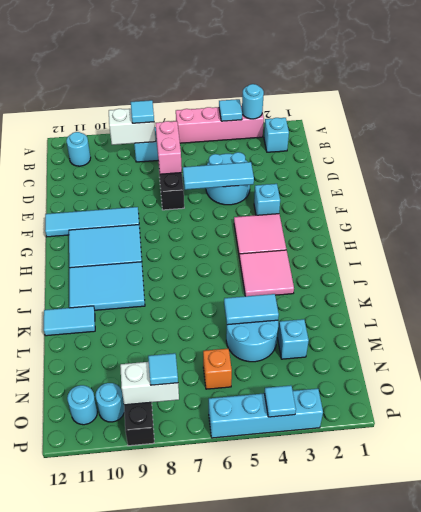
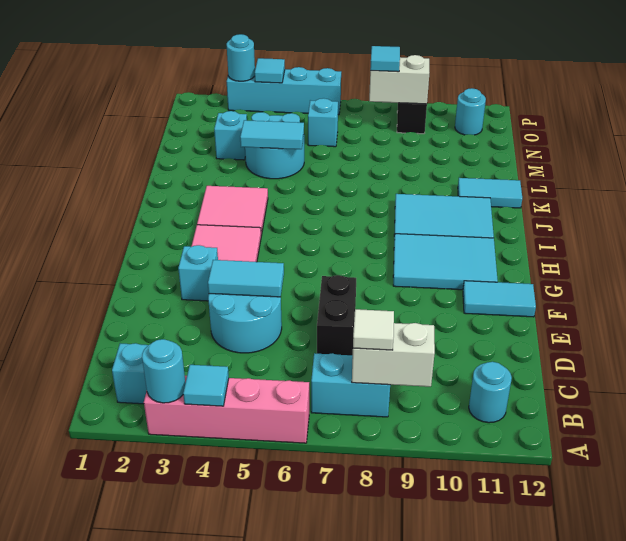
cyan tile B8 level 3 -> white tile B8 level 3
pink brick C7:D7 level 2 -> none
cyan tile E4:E6 level 2 -> cyan tile E4:E5 level 2
cyan tile F9:F12 level 1 -> cyan tile F11:F12 level 1
orange brick N6 level 1 -> cyan brick N6 level 1
cyan round brick O10 level 1 -> cyan round brick P3 level 2

